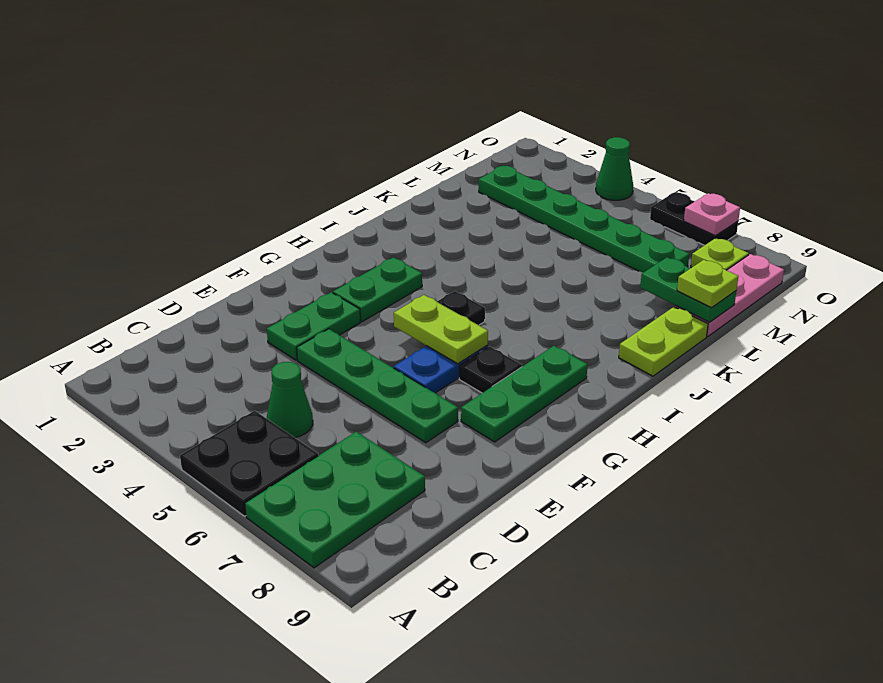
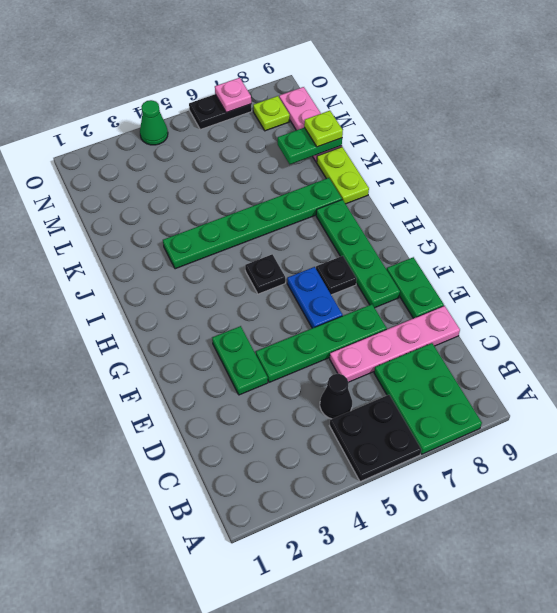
green cone C5 level 1 -> black cone C5 level 1
none -> pink plate D6:D9 level 1
green plate F8:H8 level 1 -> green plate F8:I8 level 1
green plate G3:H3 level 1 -> green plate E9:F9 level 1
lime plate G5:G6 level 2 -> none
green plate M2:M7 level 1 -> green plate J3:J8 level 1

